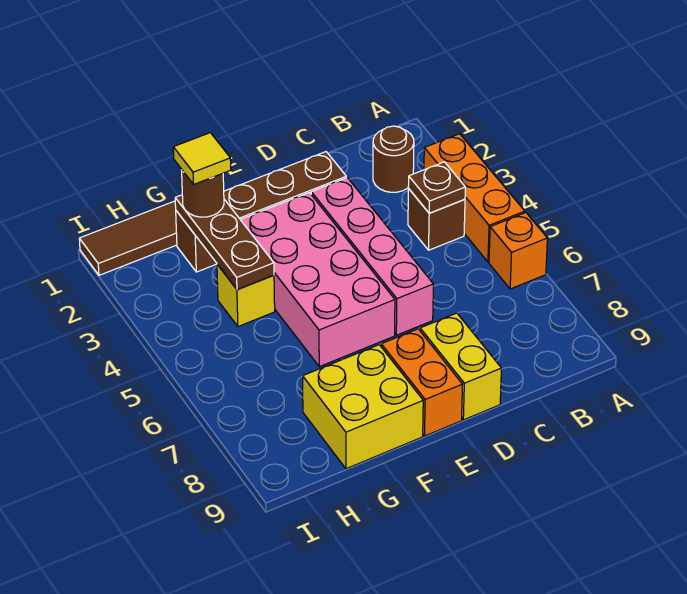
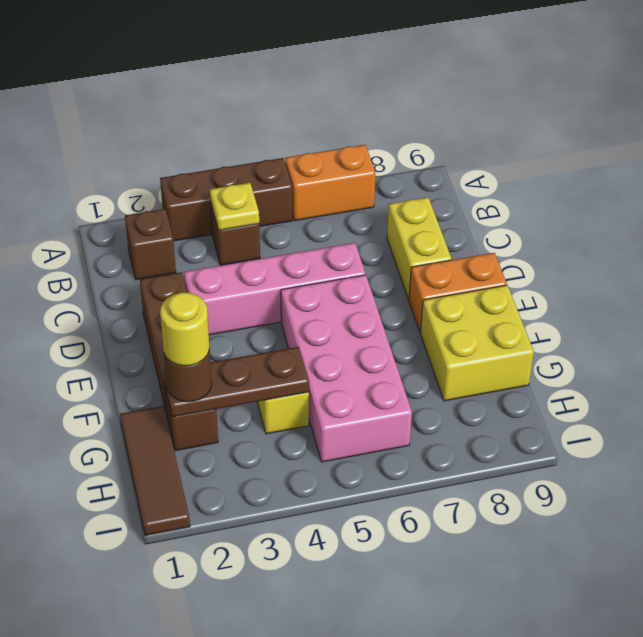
orange brick A3:A5 level 1 -> brown brick A3:A5 level 1
orange brick A6 level 1 -> orange brick A6:A7 level 1
brown round brick B2 level 1 -> brown brick B2 level 1
brown plate B4 level 2 -> yellow plate B4 level 2
yellow brick D8:D9 level 1 -> yellow brick C8:D8 level 1
pink brick E3:F6 level 1 -> pink brick E5:H6 level 1
yellow tile G2 level 4 -> yellow round brick G2 level 4

